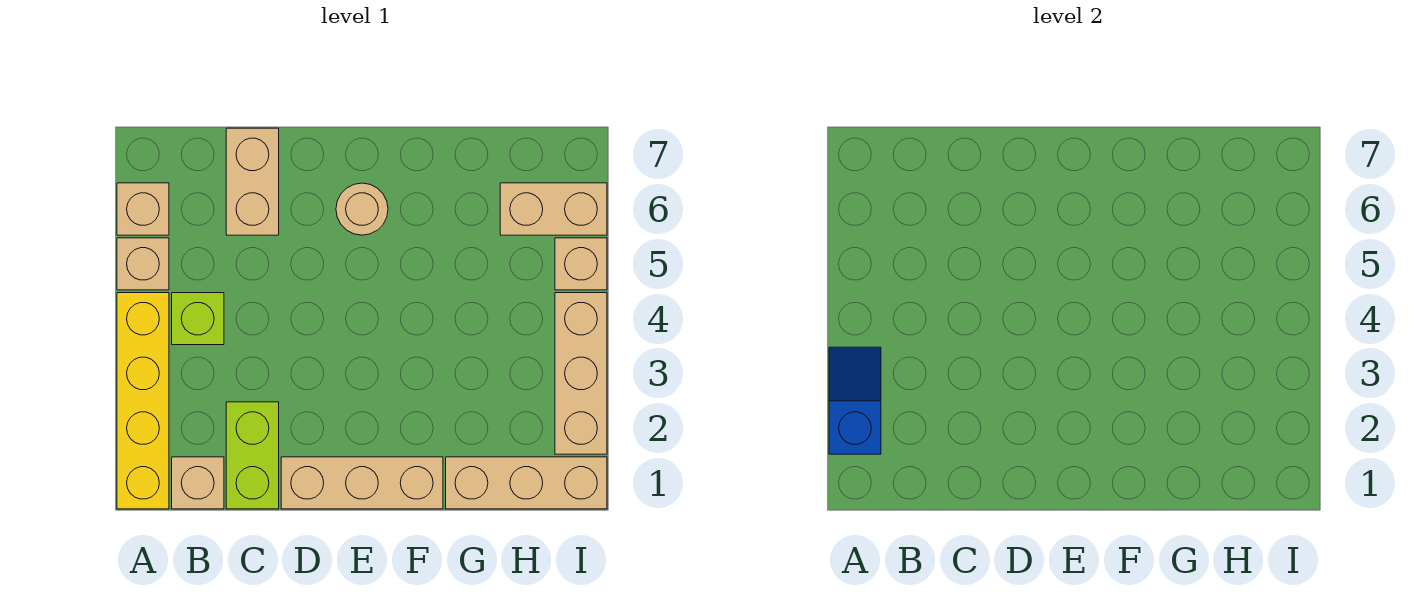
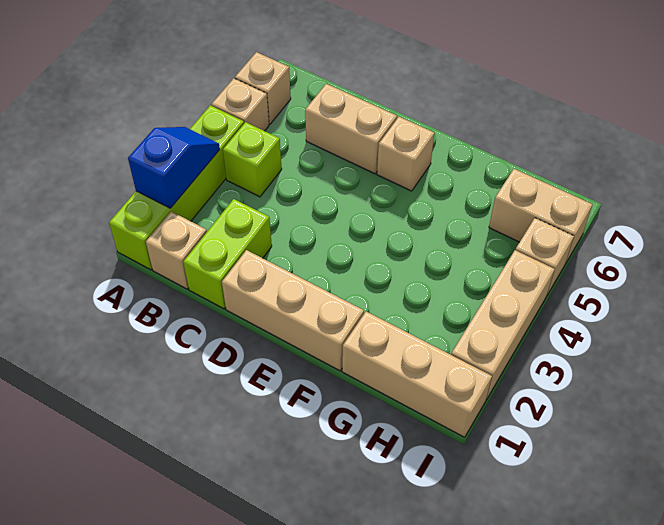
yellow brick A1:A4 level 1 -> lime brick A1:A4 level 1
tan brick C6:C7 level 1 -> tan brick C6:D6 level 1
tan round brick E6 level 1 -> tan brick E6 level 1

